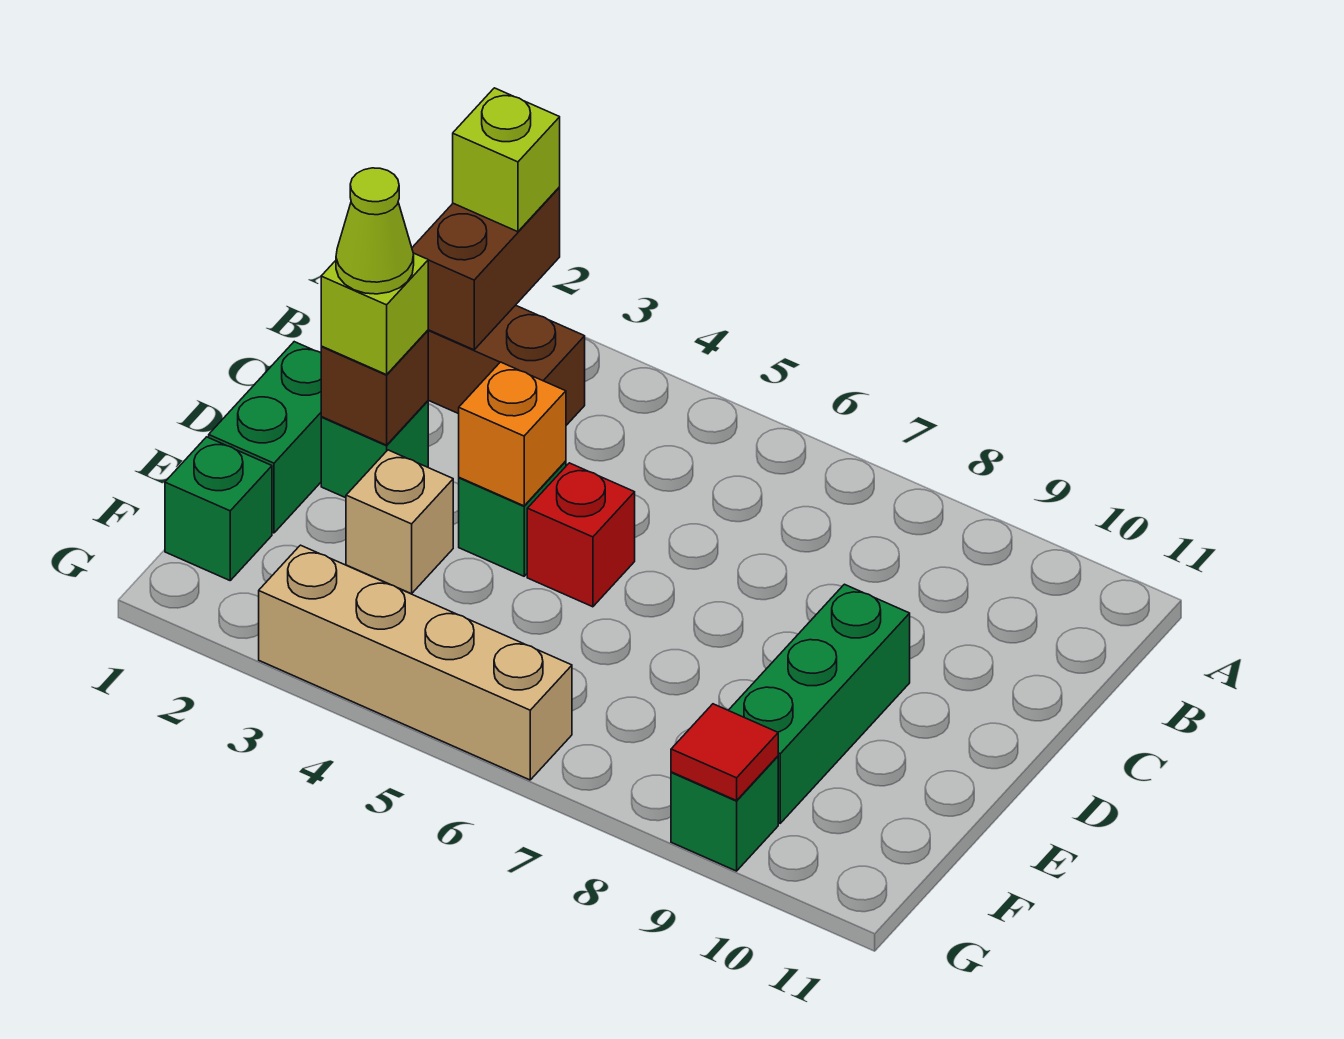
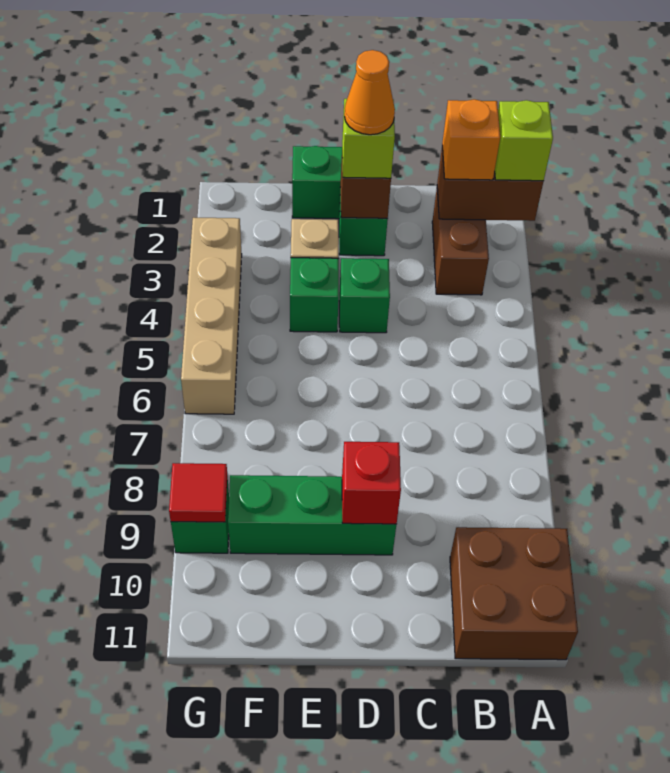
none -> brown brick A10:B11 level 1
lime cone D2 level 4 -> orange cone D2 level 4
orange brick D4 level 2 -> orange brick B2 level 3
red brick D5 level 1 -> red brick D9 level 2
green brick F1 level 1 -> green brick E4 level 1

